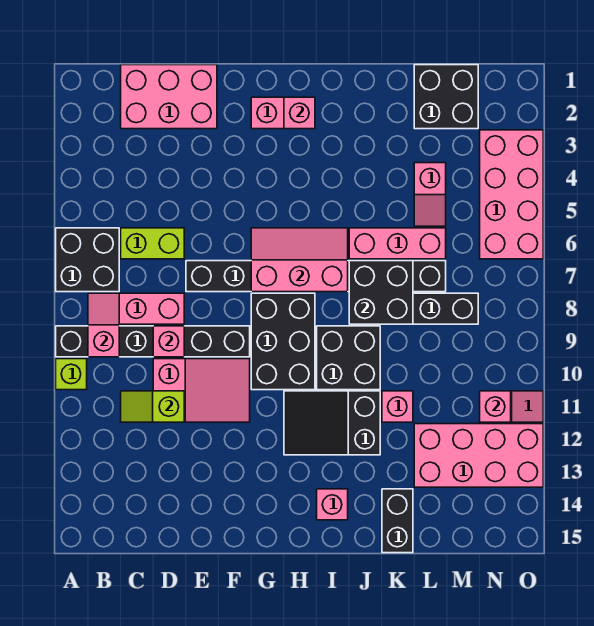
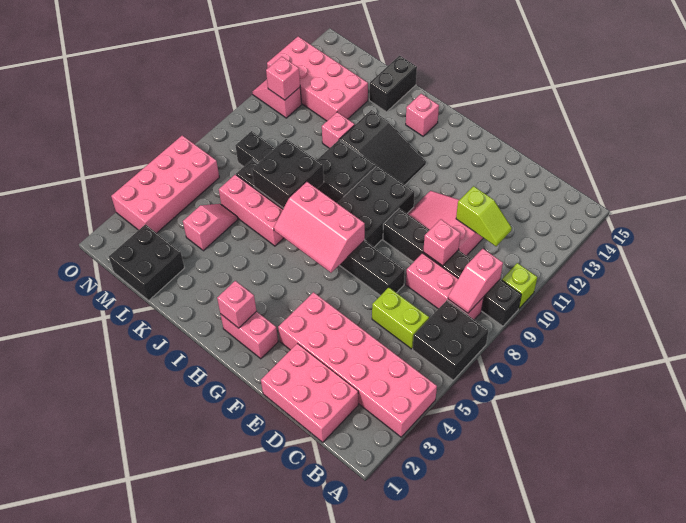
none -> pink brick A3:F4 level 1

